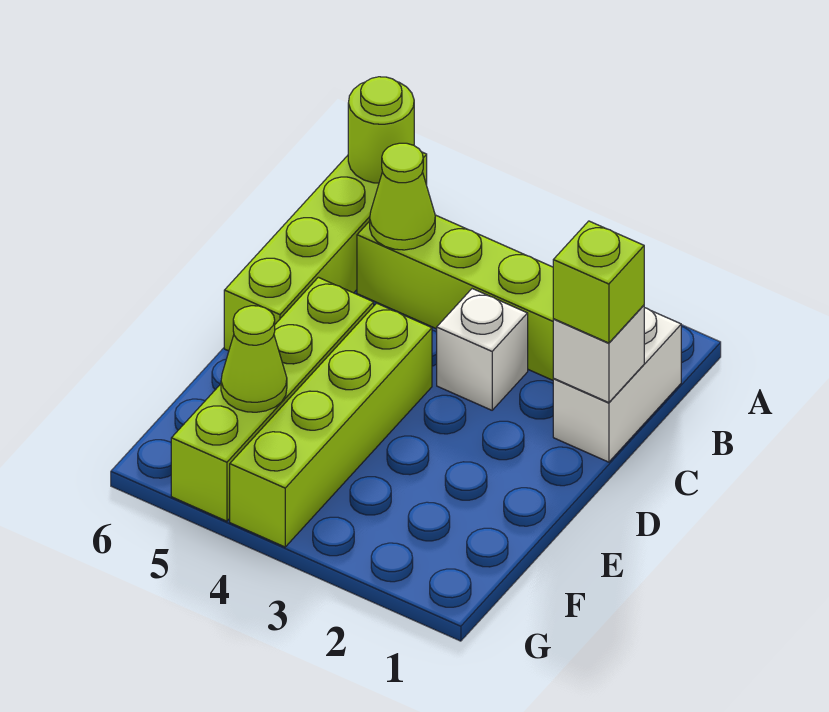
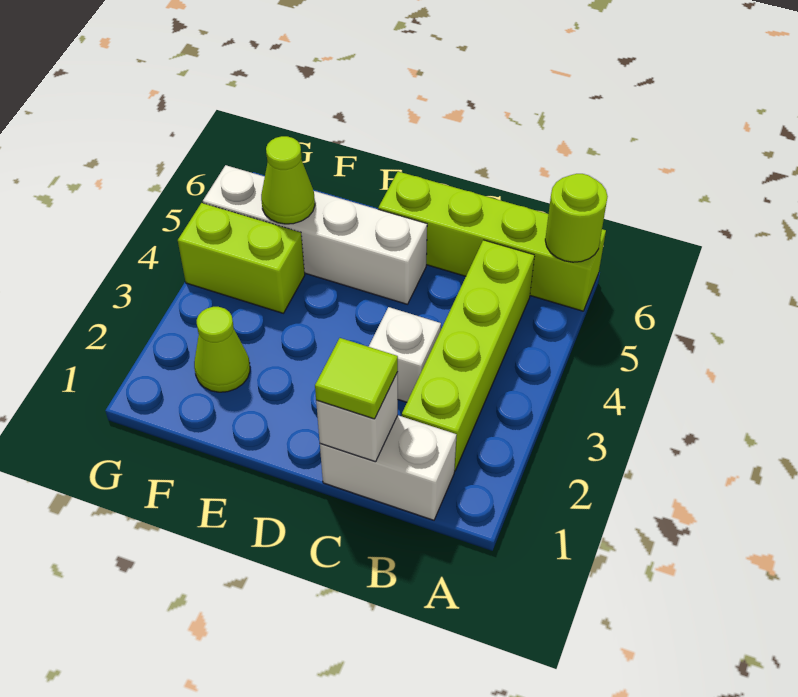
lime cone B5 level 2 -> lime cone F2 level 1
lime brick C1 level 3 -> lime tile C1 level 3
lime brick D4:G4 level 1 -> lime brick F4:G4 level 1
lime brick D5:G5 level 1 -> white brick D5:G5 level 1

